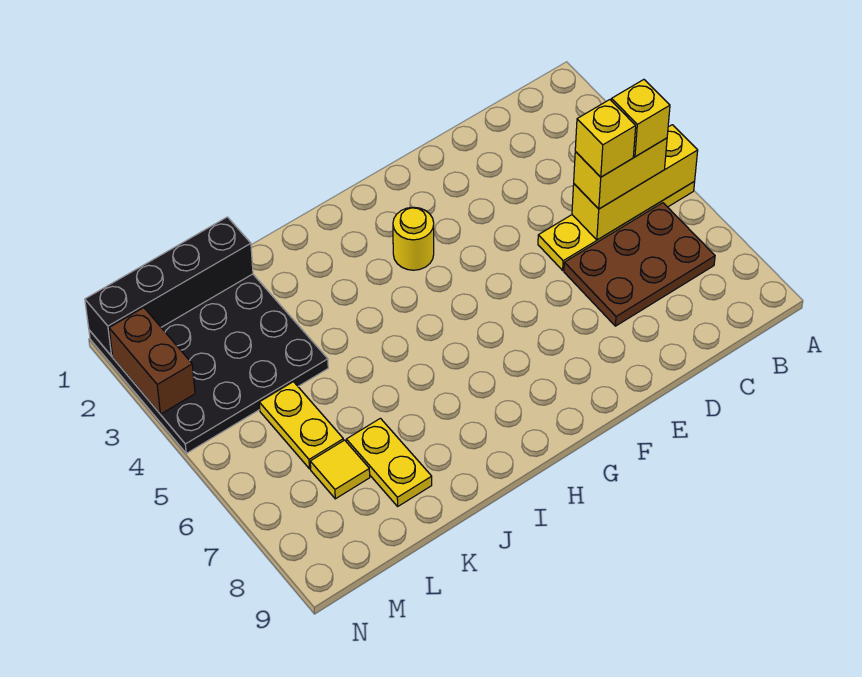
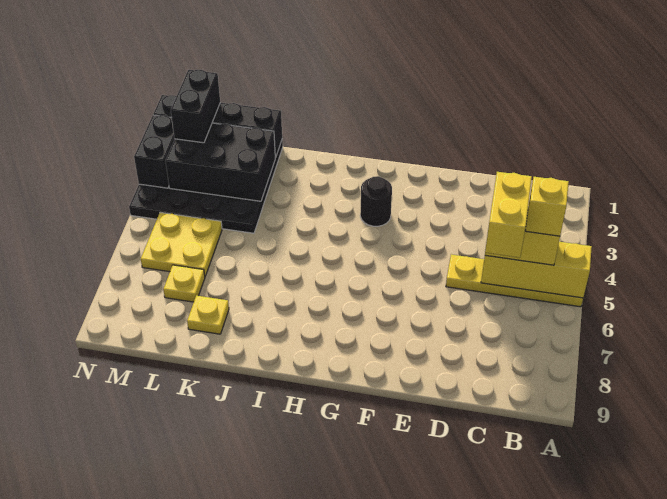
brown plate B6:D7 level 1 -> none
yellow brick C5 level 4 -> yellow brick C5:C6 level 4
yellow round brick G3 level 1 -> black round brick G3 level 1
none -> black brick K2:M3 level 2
yellow plate K7:K8 level 1 -> yellow plate K8 level 1
yellow plate L5:L6 level 1 -> yellow plate L5:M6 level 1
yellow tile L7 level 1 -> yellow plate L7 level 1
none -> black brick M1:M2 level 3
brown brick N2:N3 level 2 -> black brick N2:N3 level 2

